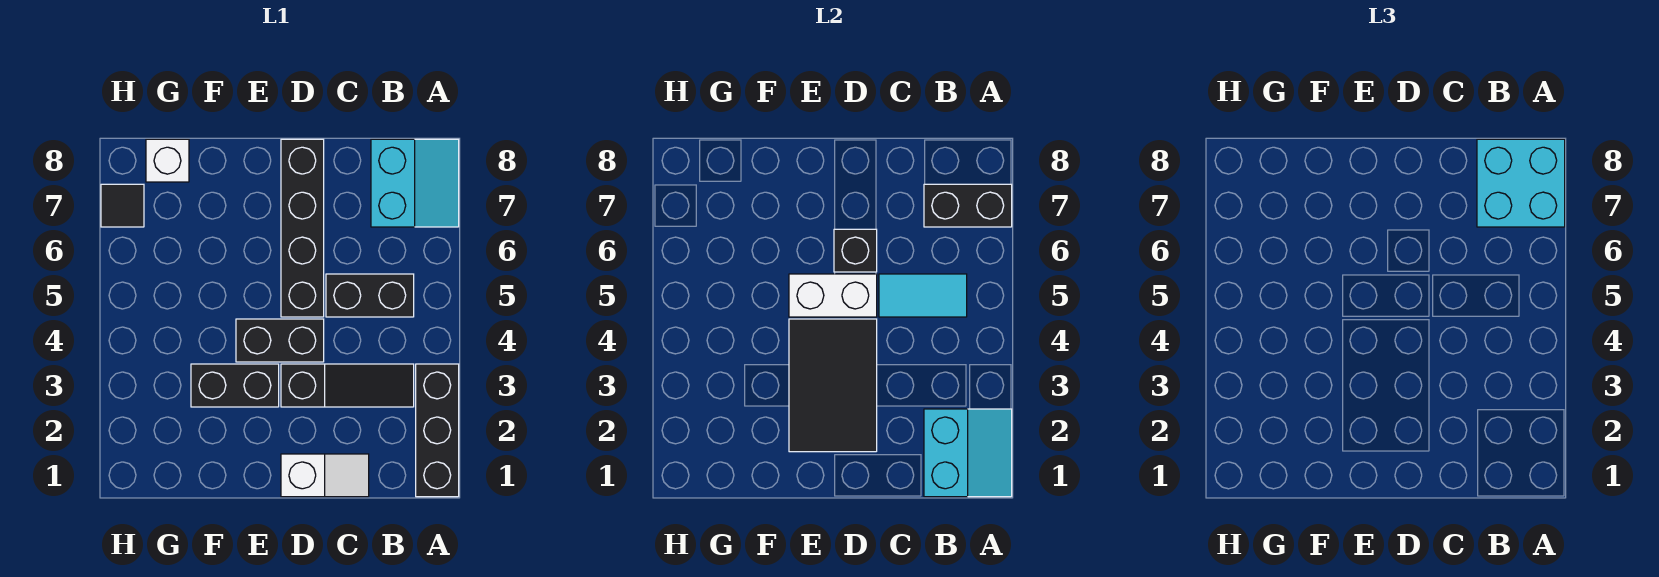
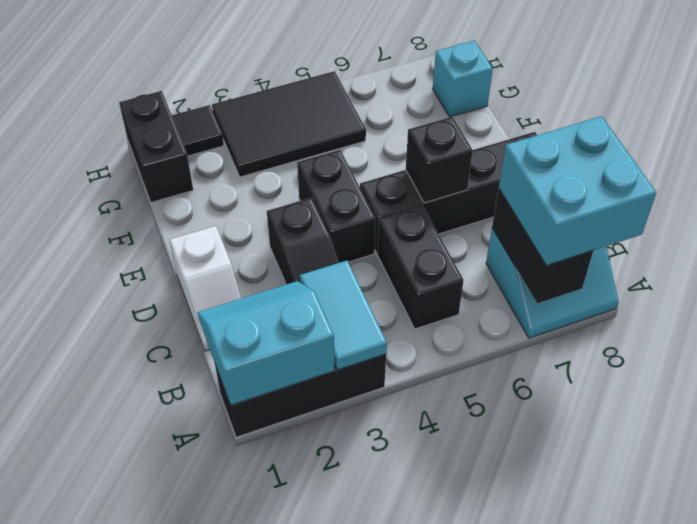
cyan slope A1:B2 level 2 top B -> cyan slope A1:B2 level 2 top A
cyan tile B5:C5 level 2 -> cyan tile A3:B3 level 2
black tile D2:E4 level 2 -> black tile G3:H5 level 1
white brick D5:E5 level 2 -> none
black brick E3:F3 level 1 -> black brick G1:H1 level 1
white brick G8 level 1 -> cyan brick G8 level 1
black tile H7 level 1 -> black tile H2 level 1

